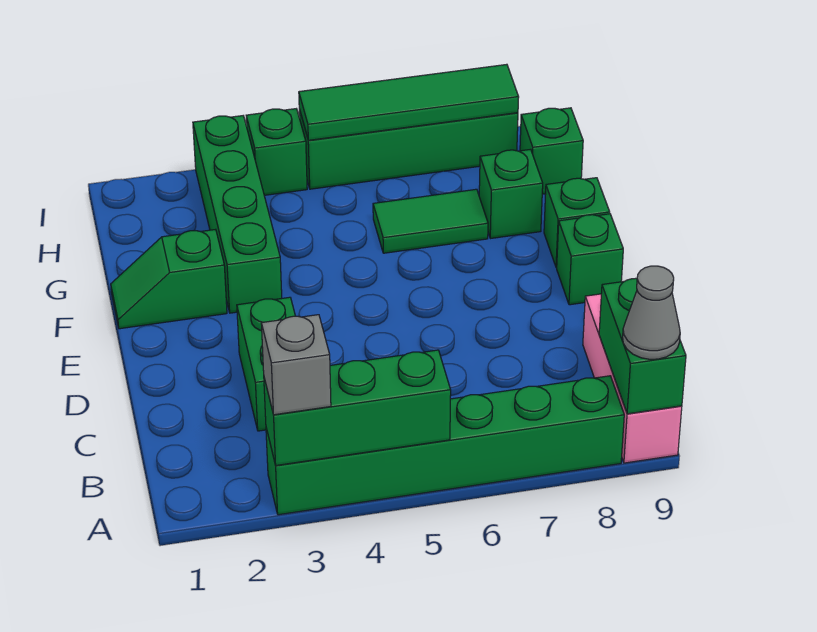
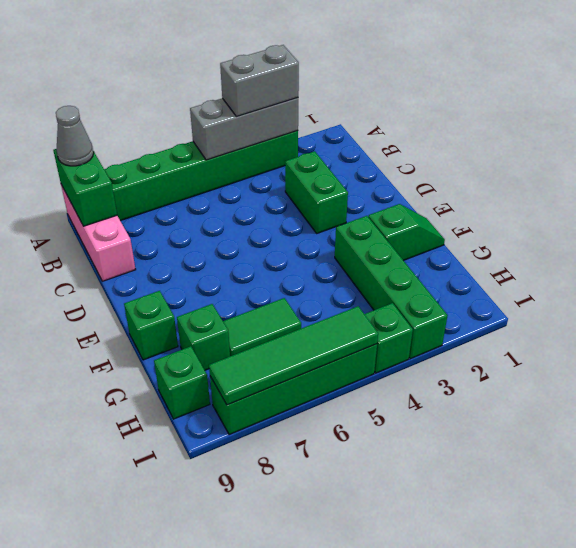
green brick A3:A5 level 2 -> grey brick A3:A5 level 2
grey brick A3 level 3 -> grey brick A3:A4 level 3
green brick E9 level 1 -> none

